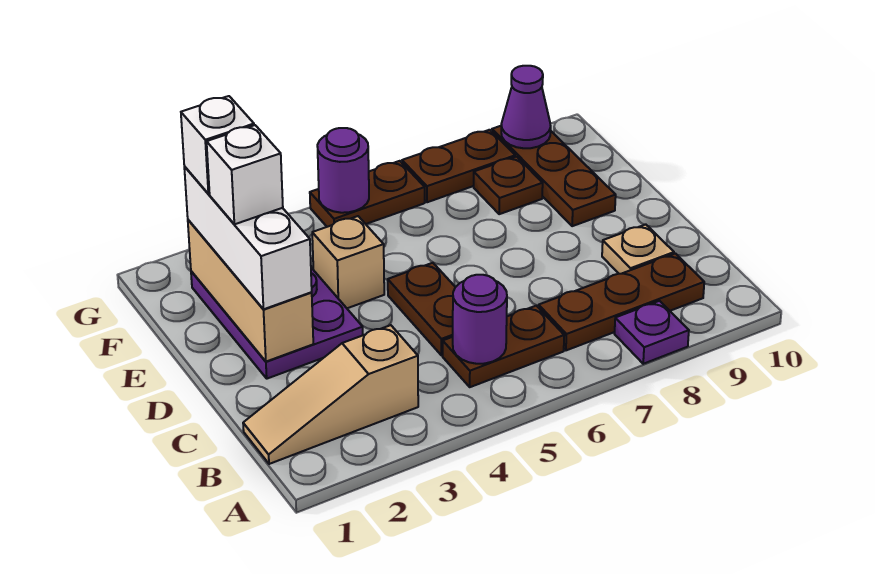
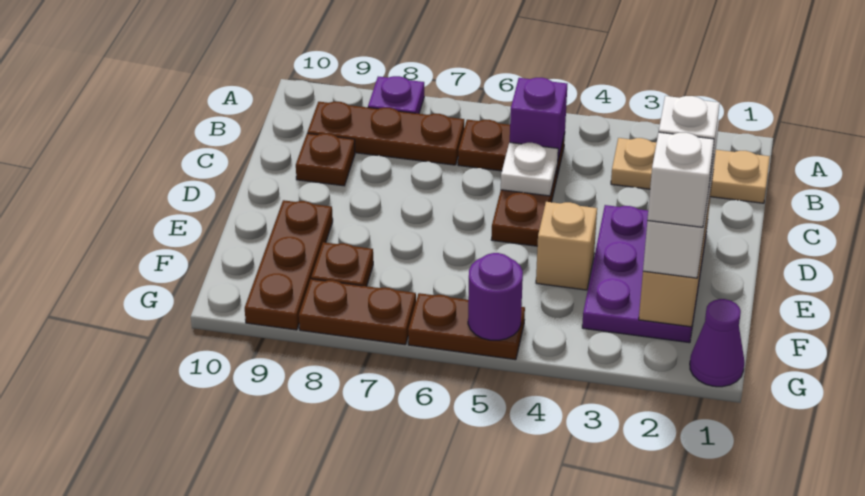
tan slope B1:B3 level 1 top 3 -> tan plate B1:B3 level 1
purple round brick B5 level 2 -> purple brick B5 level 2
none -> white plate C5 level 2
tan plate C9 level 1 -> brown plate C9 level 1
purple cone G9 level 2 -> purple cone G1 level 1

